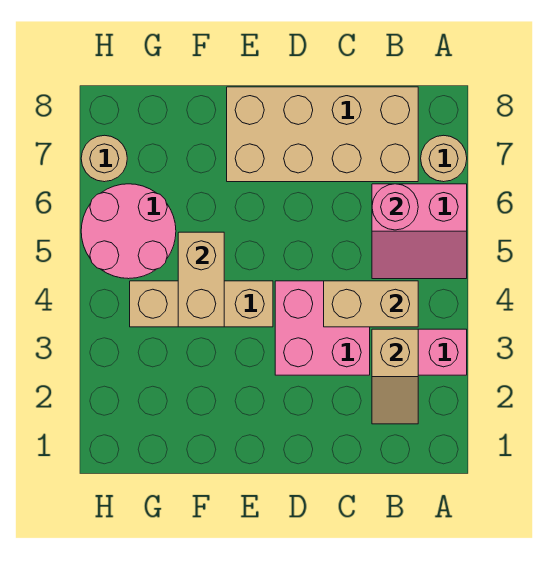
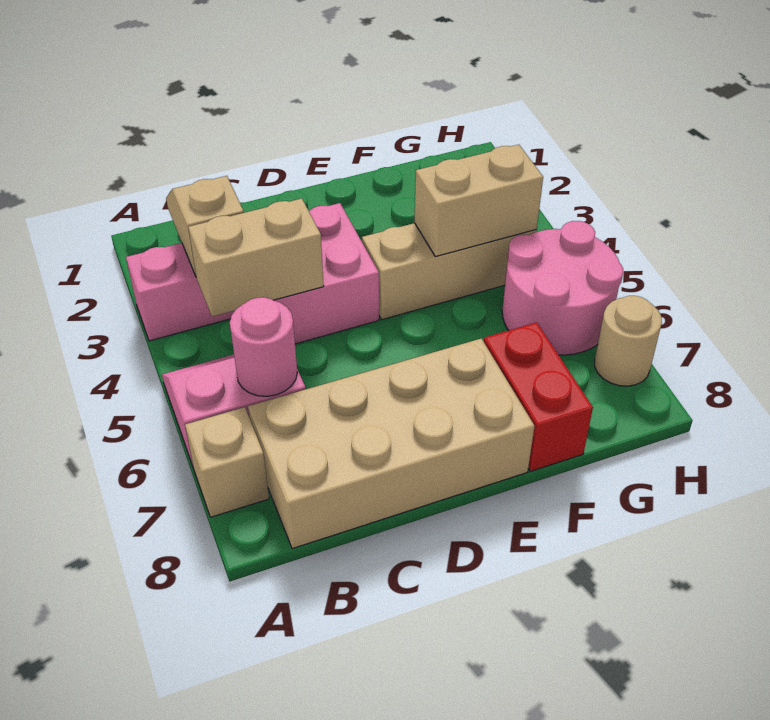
tan round brick A7 level 1 -> tan brick A7 level 1
tan brick F4:F5 level 2 -> tan brick F4:G4 level 2
none -> red brick F7:F8 level 1

